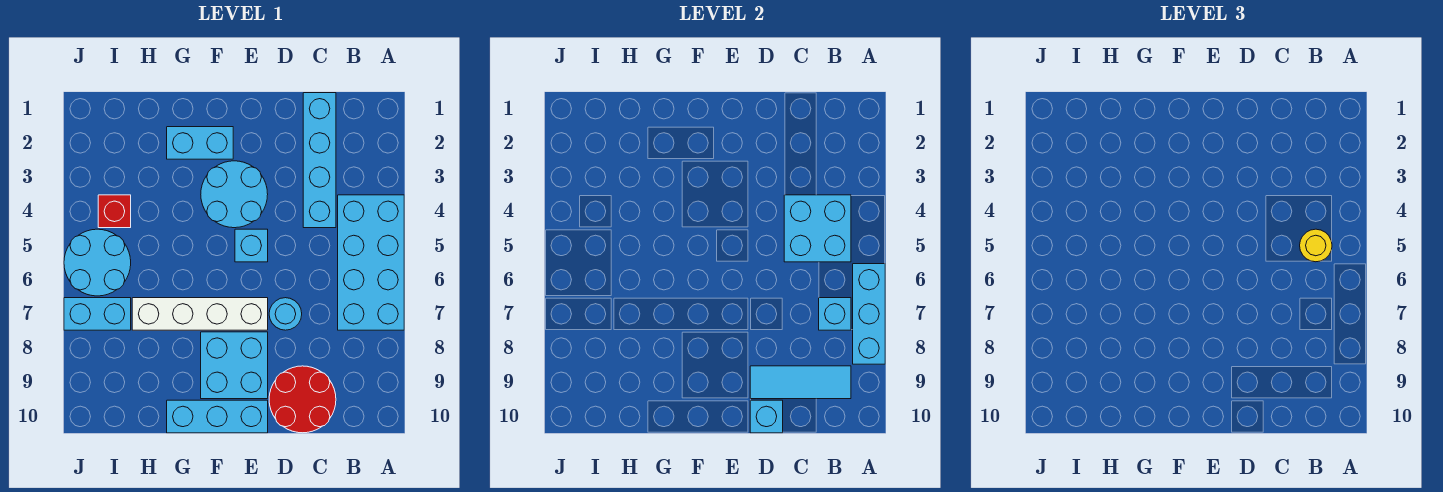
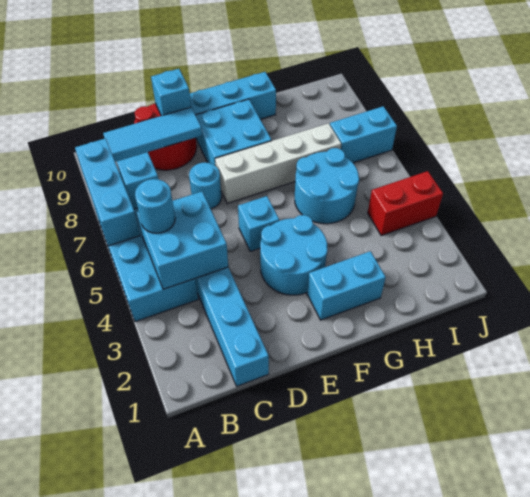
yellow round brick B5 level 3 -> cyan round brick B5 level 3
red brick I4 level 1 -> red brick I4:J4 level 1
cyan round brick I5:J6 level 1 -> cyan round brick G5:H6 level 1

